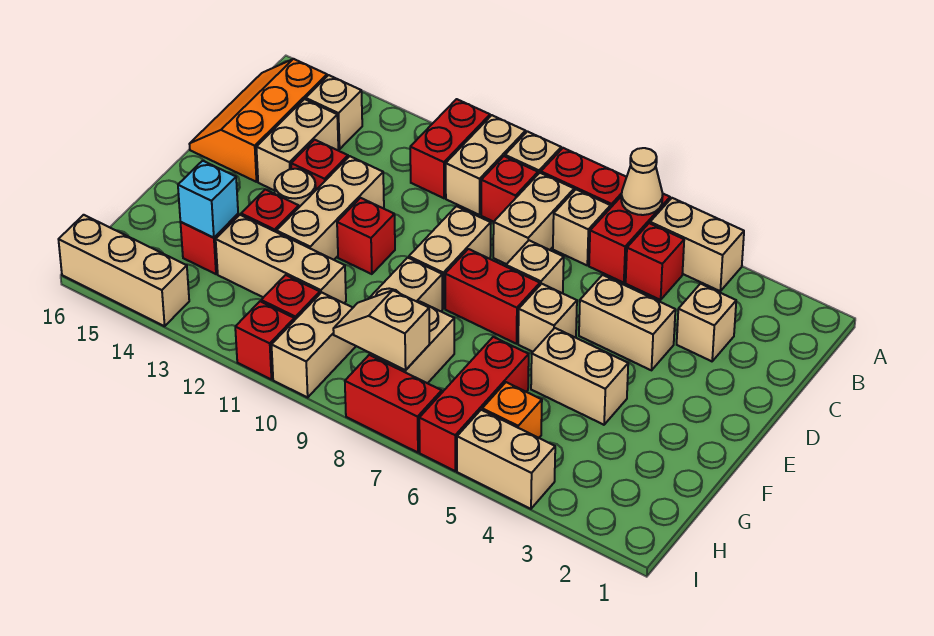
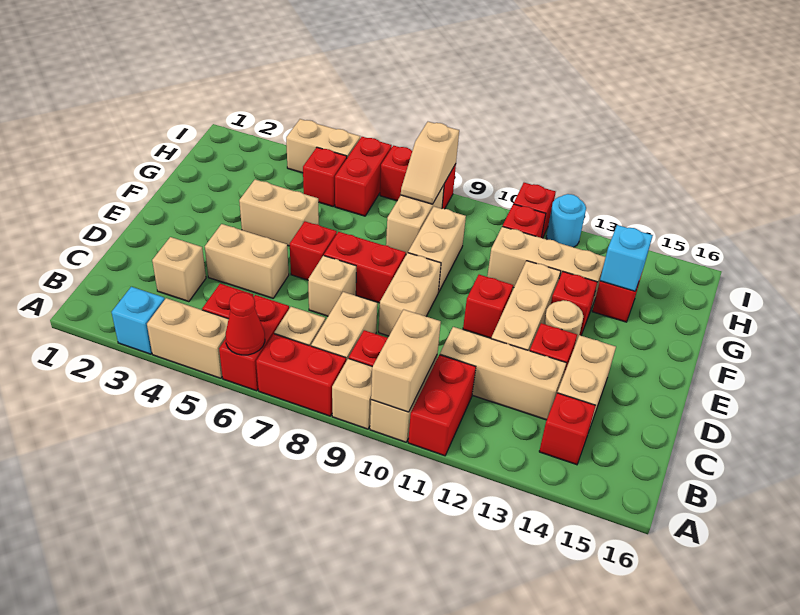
none -> cyan brick A3 level 1
tan cone A6 level 2 -> red cone A6 level 2
tan brick B14 level 1 -> red brick B14 level 1
orange slope B15:D16 level 1 top 15 -> none
tan brick E6 level 1 -> red brick E6 level 1
red brick G6:I6 level 1 -> red brick H6:I6 level 1
orange brick H5 level 1 -> red brick H5 level 1
tan slope H8:H9 level 2 top 8 -> tan slope H8:I8 level 2 top I
tan brick H10:I10 level 1 -> tan brick A10:B10 level 2
none -> cyan round brick I12 level 1
tan brick I14:I16 level 1 -> tan brick C11:C13 level 1

